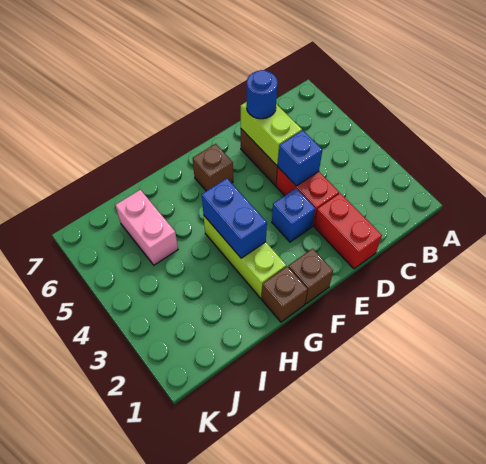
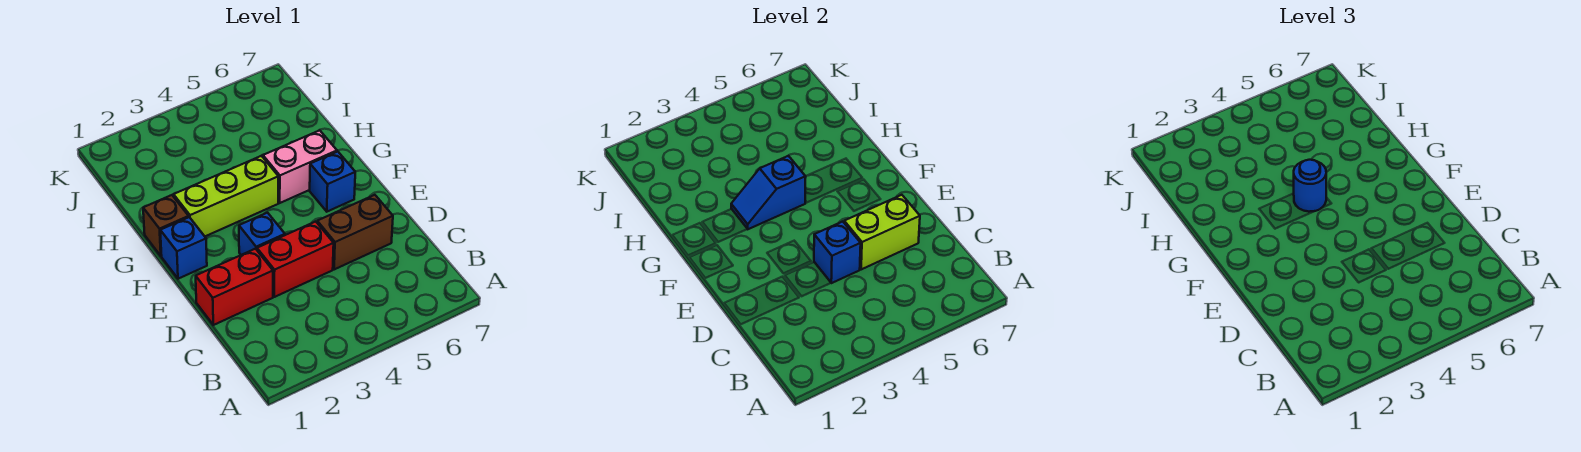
blue round brick D6 level 3 -> blue round brick G4 level 3
brown brick F1 level 1 -> blue brick F1 level 1
brown brick F6 level 1 -> blue brick F6 level 1
blue brick G3:G4 level 2 -> blue slope G3:G4 level 2 top 4
pink brick I5:I6 level 1 -> pink brick G5:G6 level 1

